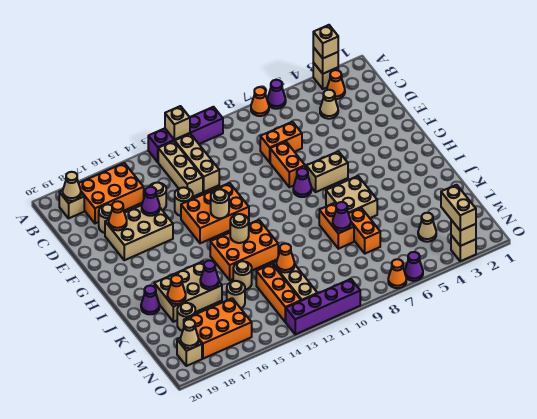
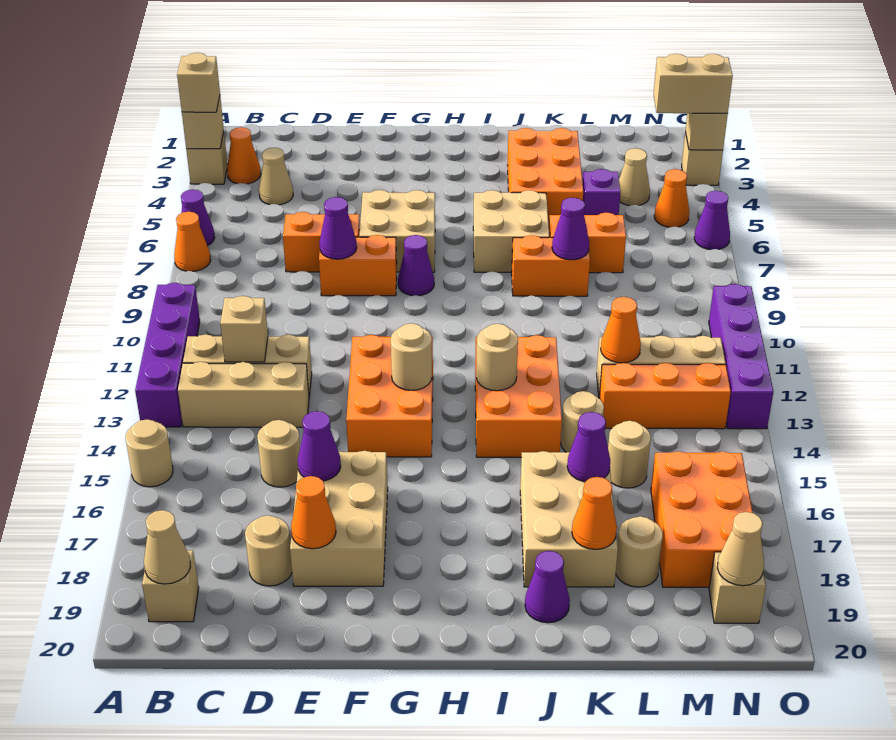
tan brick A12 level 2 -> tan brick C12 level 2
orange brick B16:C18 level 1 -> orange brick J3:K5 level 1
orange brick D7:D8 level 1 -> orange brick D7:E7 level 1
none -> purple cone E8 level 2
tan round brick E14 level 1 -> tan round brick A15 level 1
tan brick G6:G7 level 1 -> tan brick F6:G7 level 1
none -> purple brick L5 level 1
orange cone O7 level 1 -> orange cone N5 level 1

